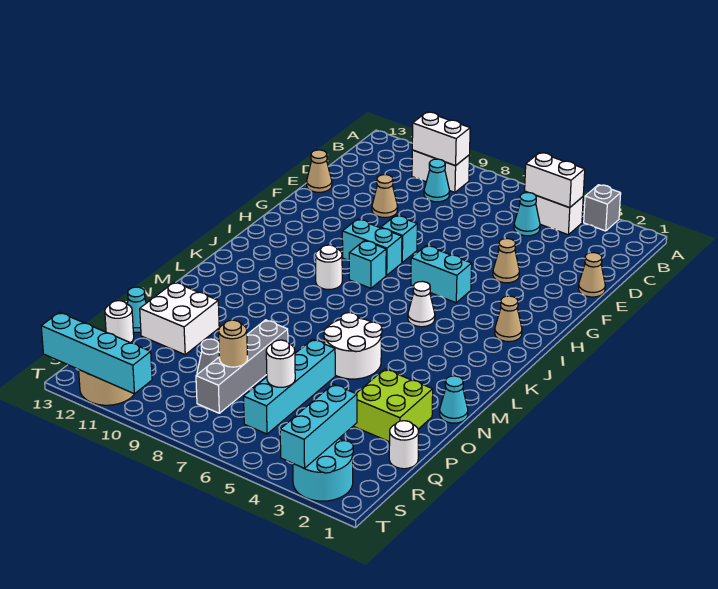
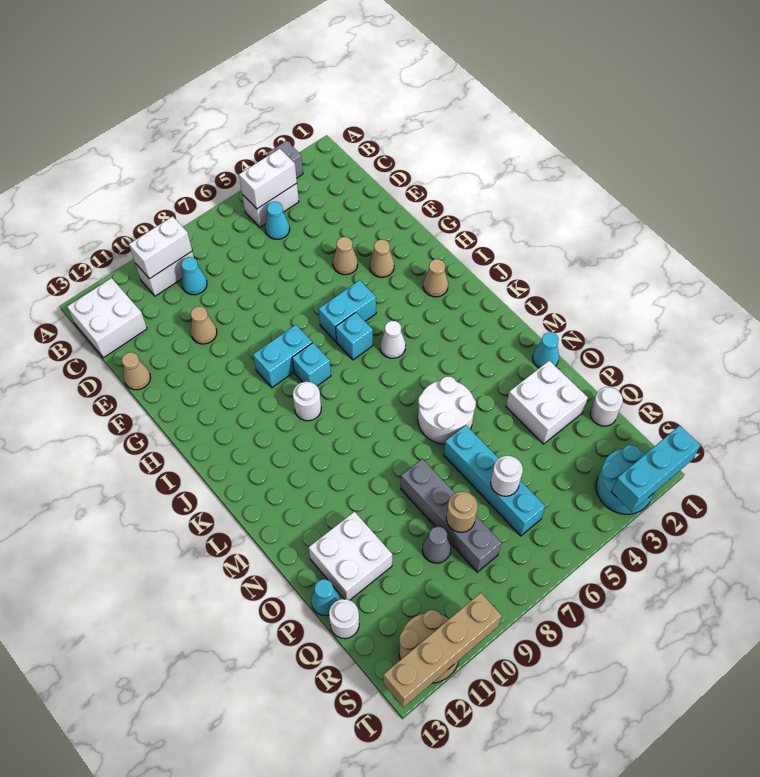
none -> white brick B12:C13 level 1
tan cone E1 level 1 -> tan cone G3 level 1
cyan brick G8 level 1 -> cyan brick I6 level 1
lime brick O2:P3 level 1 -> white brick O2:P3 level 1
cyan brick R3:T3 level 2 -> cyan brick T1:T3 level 2
cyan brick T10:T13 level 2 -> tan brick T10:T13 level 2

